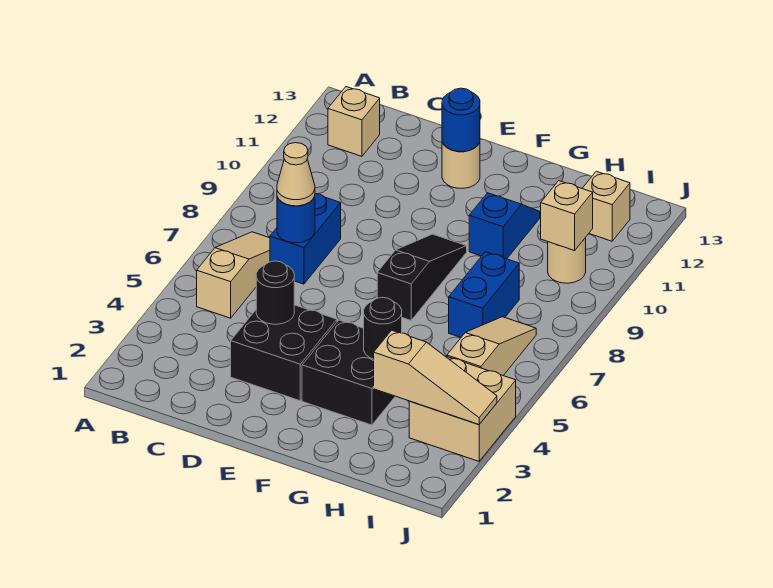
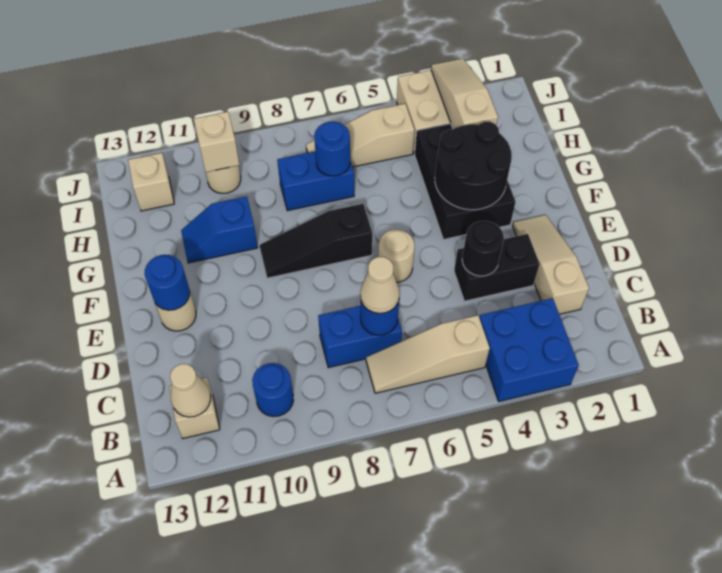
none -> blue brick A3:B4 level 1
none -> blue round brick B10 level 1
none -> tan cone B12 level 2
none -> tan slope C2:E2 level 1 top C
black brick D3:E4 level 1 -> black brick D3:D4 level 1
none -> tan round brick E6 level 1
black brick F3:G4 level 1 -> black brick F3:H4 level 1
black round brick G4 level 2 -> black round brick F3:G4 level 2
none -> blue round brick H7 level 2

